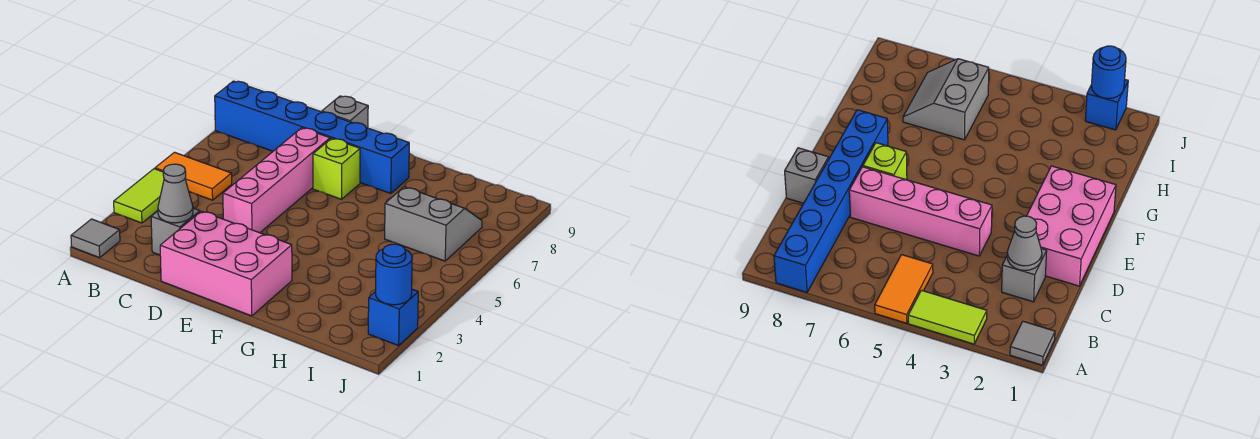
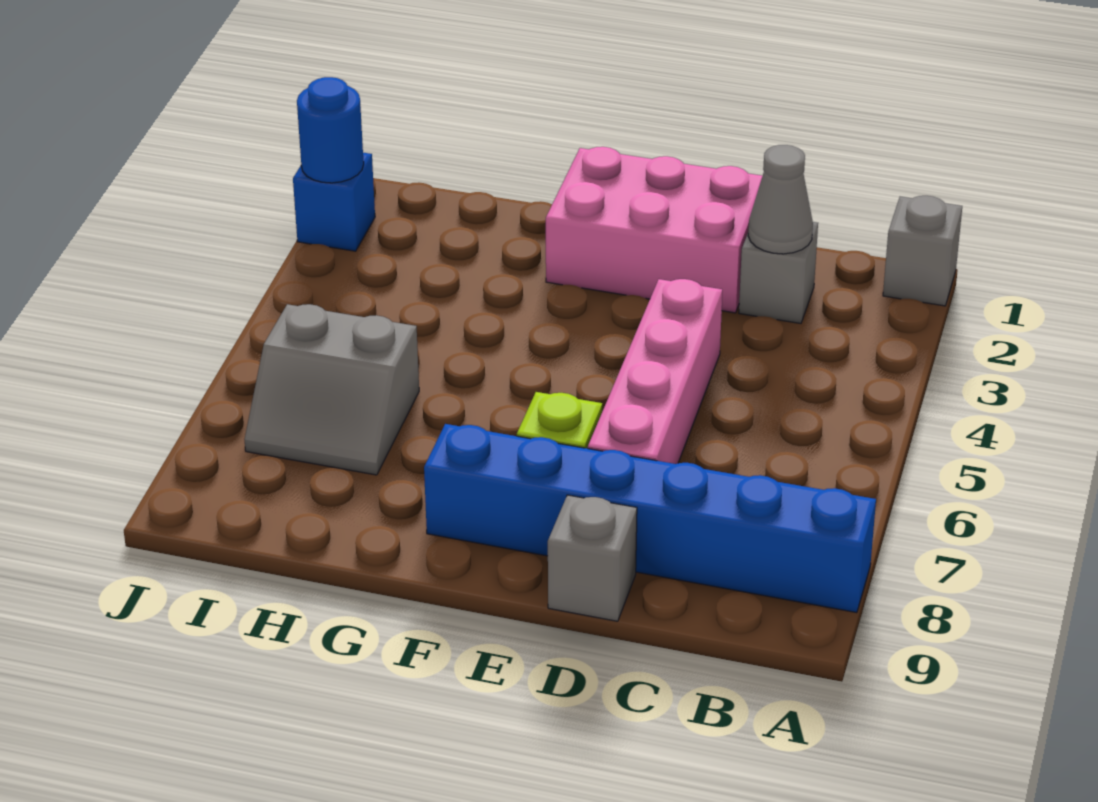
grey tile A1 level 1 -> grey brick A1 level 1
lime tile A3:A4 level 1 -> none
orange tile A5:B5 level 1 -> none

